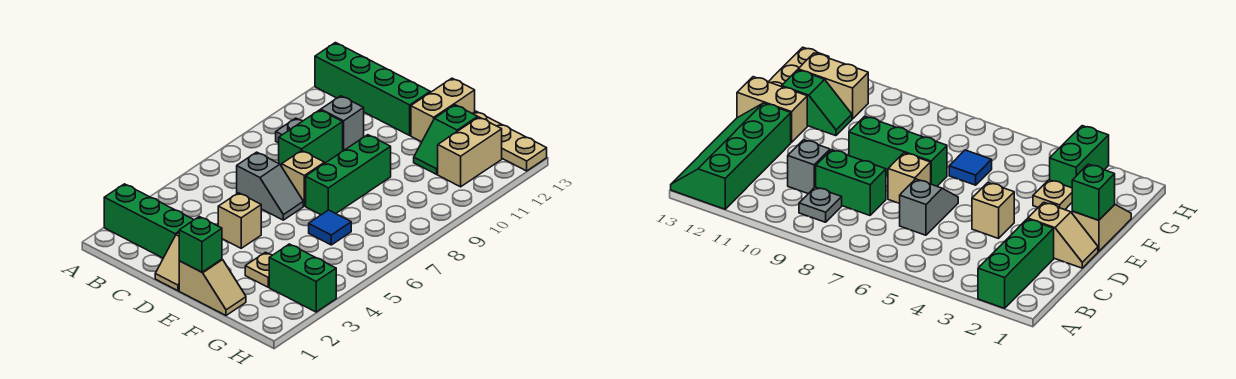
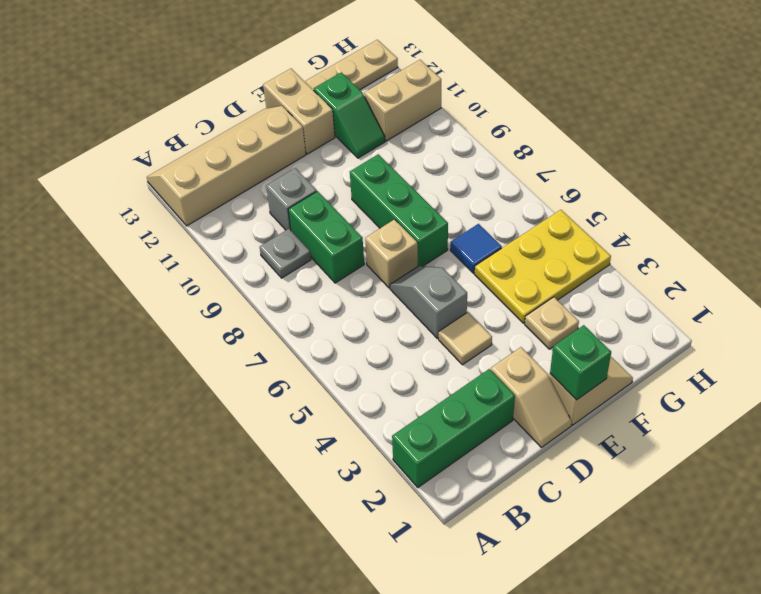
green slope A12:D13 level 1 top 12 -> tan slope A12:D13 level 1 top 12
grey slope C6:D6 level 1 top C -> grey slope D5:D6 level 1 top 5
tan brick D4 level 1 -> tan tile D4 level 1
none -> yellow plate F4:H5 level 1
green brick G3:H3 level 1 -> none
tan brick G11:G12 level 1 -> tan brick G11:H11 level 1

